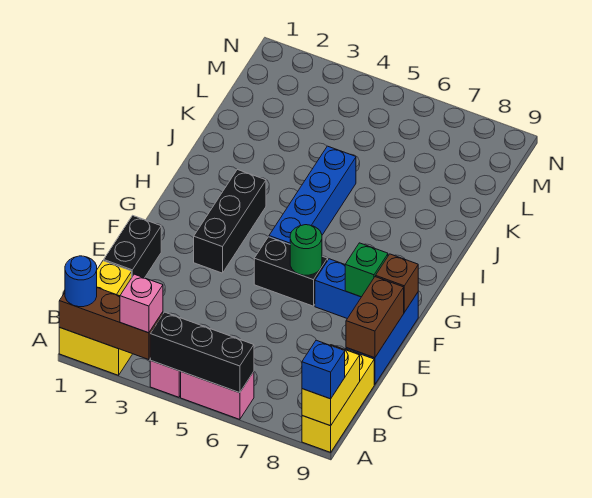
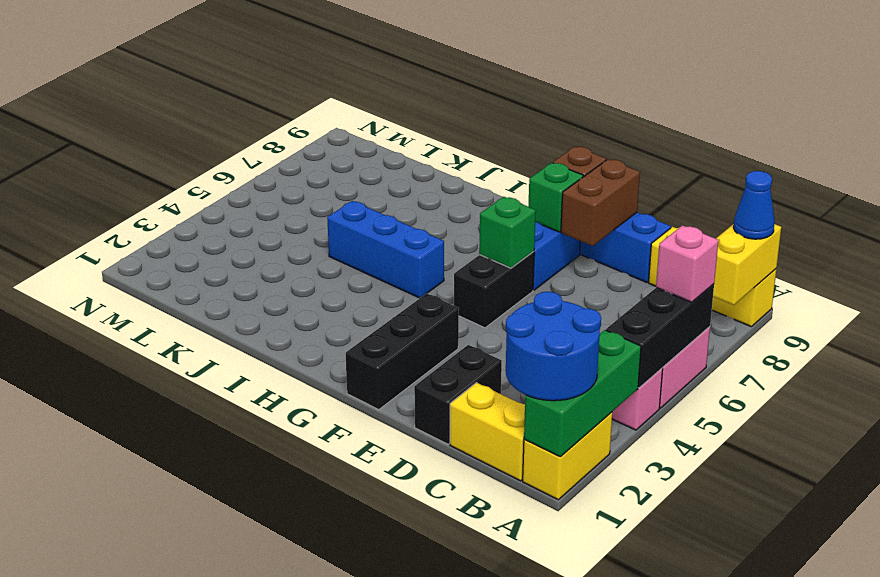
brown brick A1:A3 level 2 -> green brick A1:A3 level 2
blue round brick A1 level 3 -> blue round brick A1:B2 level 3
pink brick A3 level 3 -> pink brick A6 level 3
yellow brick A9:B9 level 2 -> yellow brick A8:A9 level 2
blue brick A9 level 3 -> blue cone A9 level 3
black brick D1:E1 level 1 -> black brick D1:D2 level 1
brown brick D9:E9 level 2 -> brown brick E8:E9 level 2
black brick F3:H3 level 1 -> black brick F1:F3 level 1
green round brick F6 level 2 -> green brick F6 level 2
blue brick G5:J5 level 1 -> blue brick H5:J5 level 1

